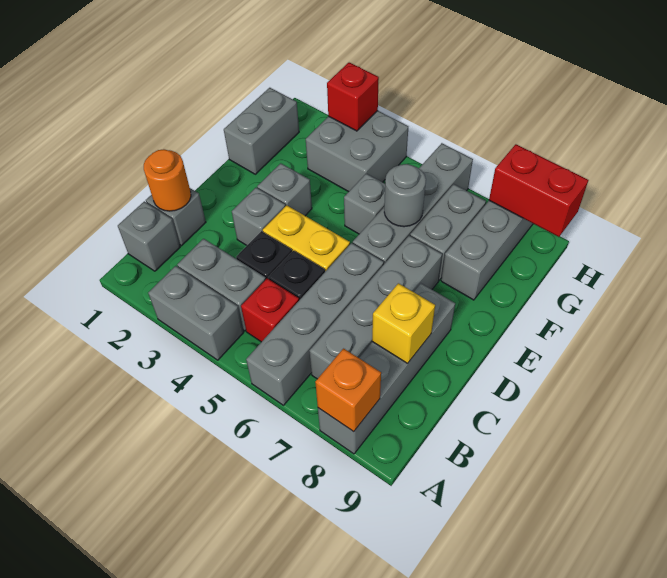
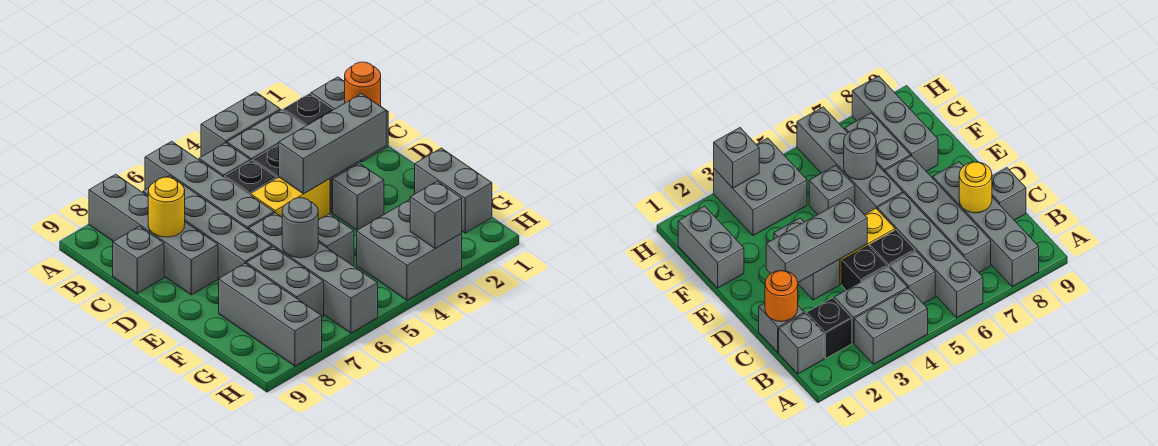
orange brick A8 level 2 -> none
none -> black brick B2 level 1
red brick B5 level 1 -> grey brick B5 level 1
yellow brick C8 level 2 -> yellow round brick C8 level 2
none -> grey brick C9 level 1
none -> grey brick D2:D4 level 2
red brick H3 level 2 -> grey brick H3 level 2
red brick H8:H9 level 2 -> none

